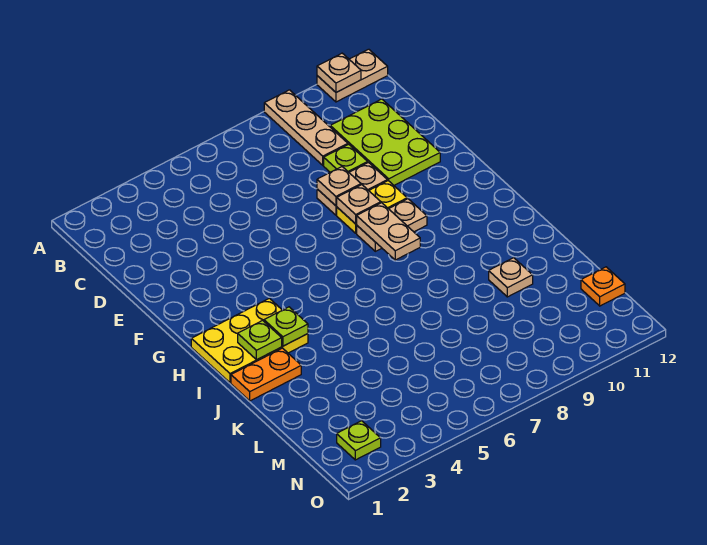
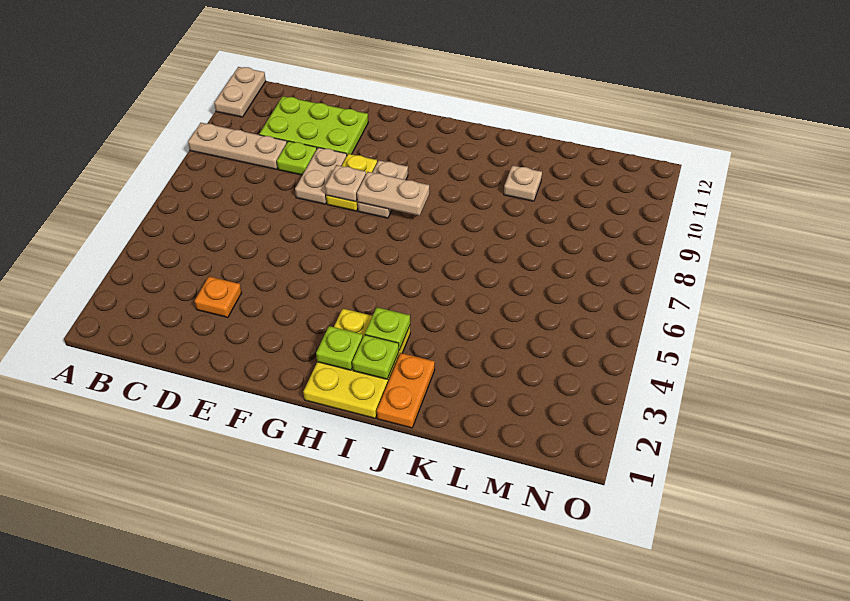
tan plate A11 level 2 -> none
tan plate E8 level 2 -> none
orange plate M12 level 1 -> orange plate D3 level 1
lime plate N2 level 1 -> lime plate H2 level 2

